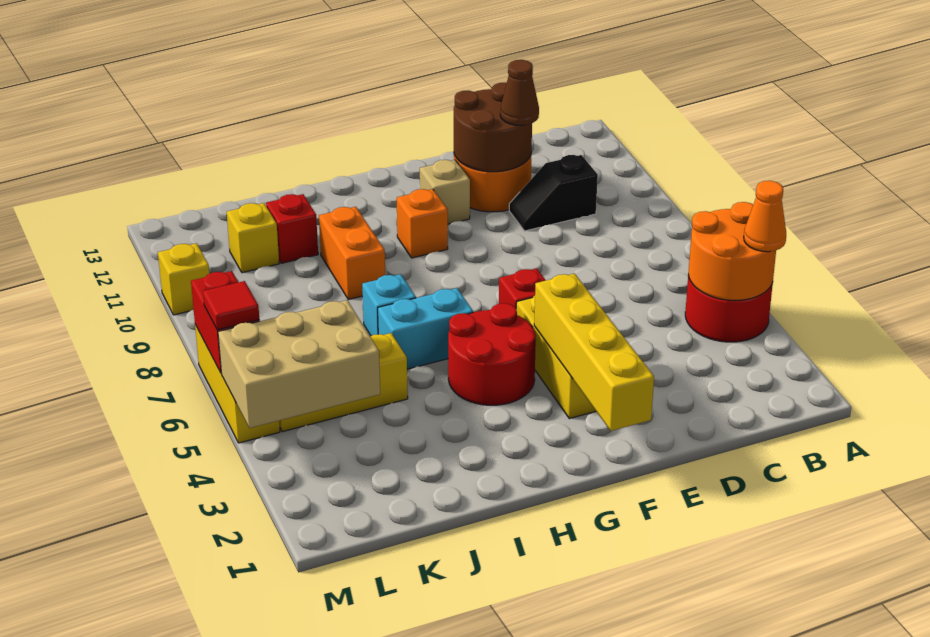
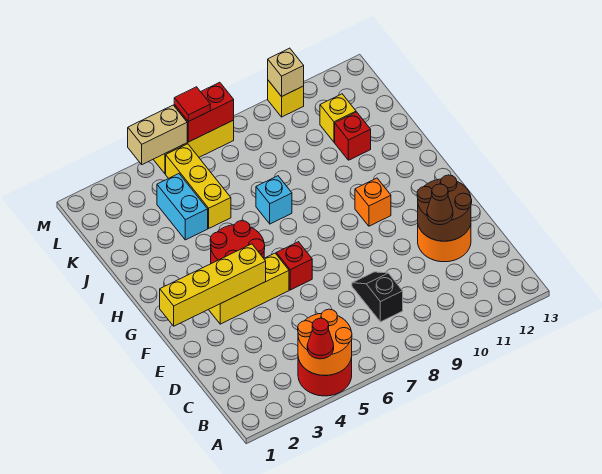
orange cone A4 level 3 -> red cone A4 level 3
black slope C10:D10 level 1 top C -> black slope C8:D8 level 1 top C
tan brick F11 level 1 -> tan brick M10 level 2
cyan brick H6:I6 level 1 -> cyan brick J4:K4 level 1
orange brick I9:I10 level 1 -> none
tan brick K4:M5 level 2 -> tan brick M4:M5 level 2

